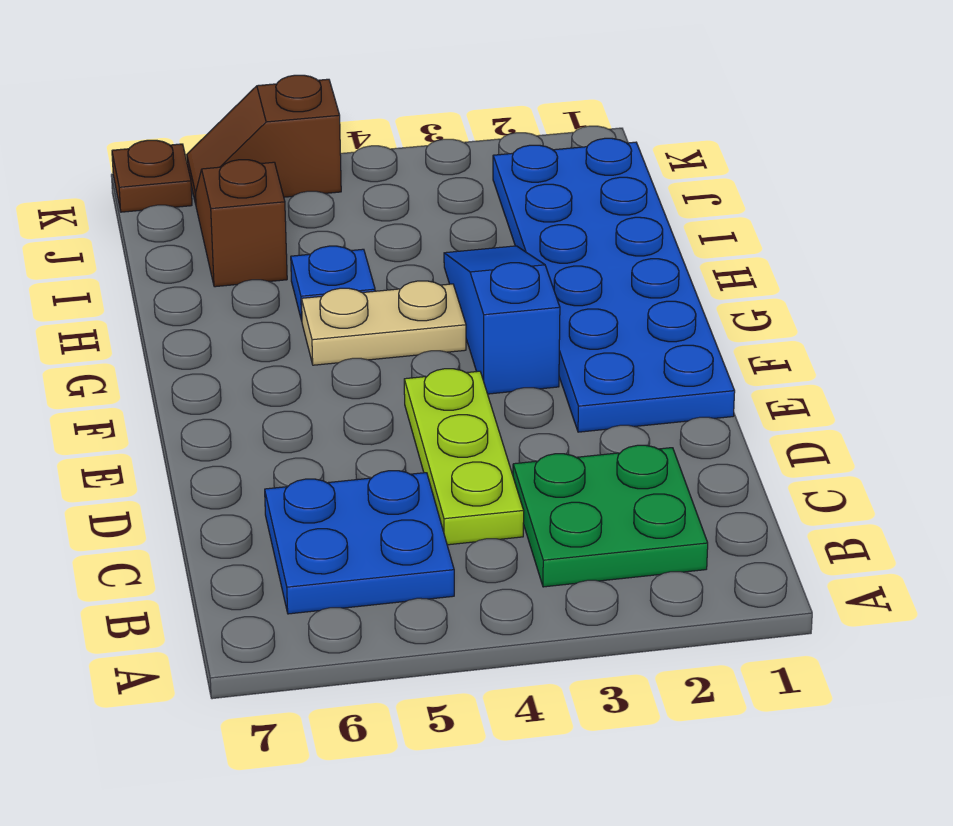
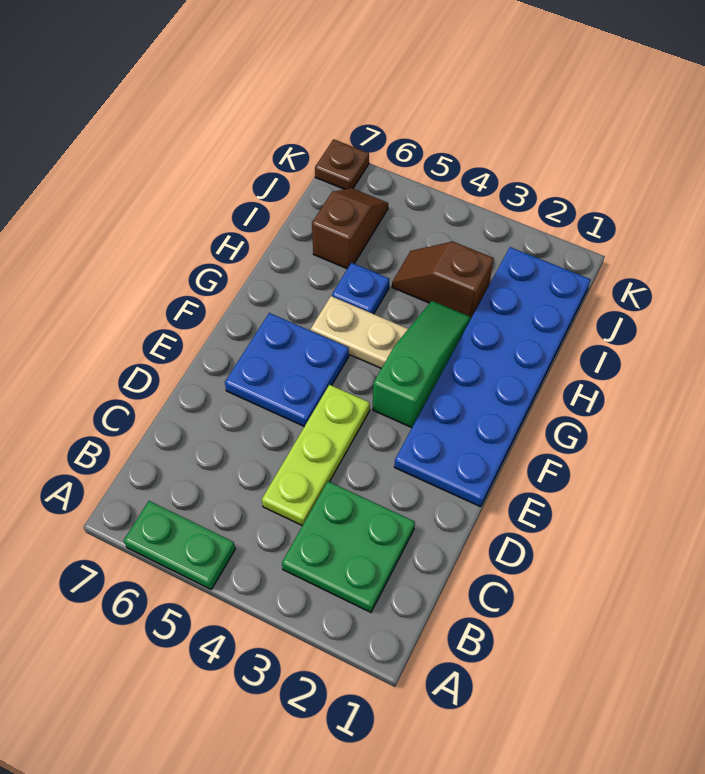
none -> green plate A5:A6 level 1
blue plate B5:C6 level 1 -> blue plate E5:F6 level 1
blue slope F3:H3 level 1 top F -> green slope F3:H3 level 1 top F
brown slope K5:K6 level 1 top 5 -> brown slope I3:I4 level 1 top 3

